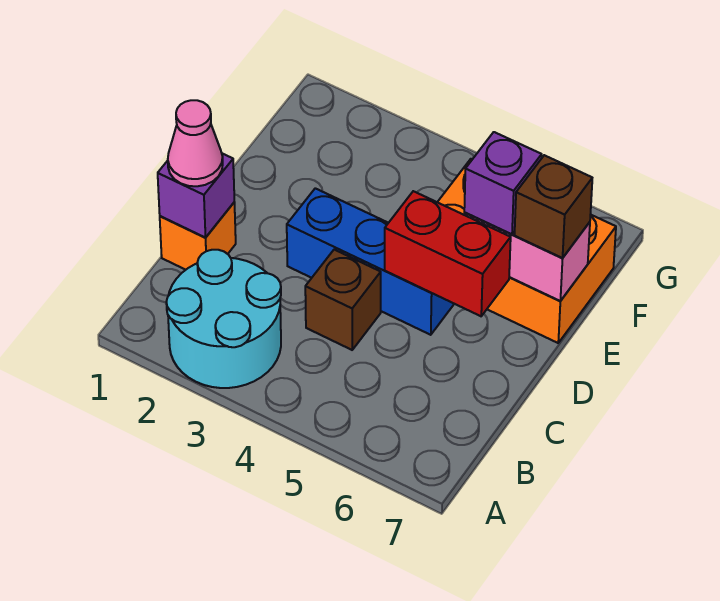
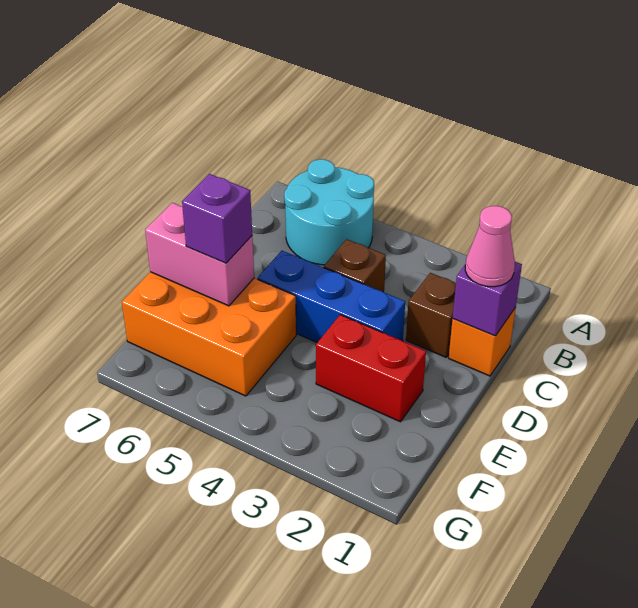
cyan round brick A2:B3 level 1 -> cyan round brick A5:B6 level 1
red brick D5:D6 level 2 -> red brick E2:E3 level 1
brown brick E7 level 3 -> brown brick C2 level 1

